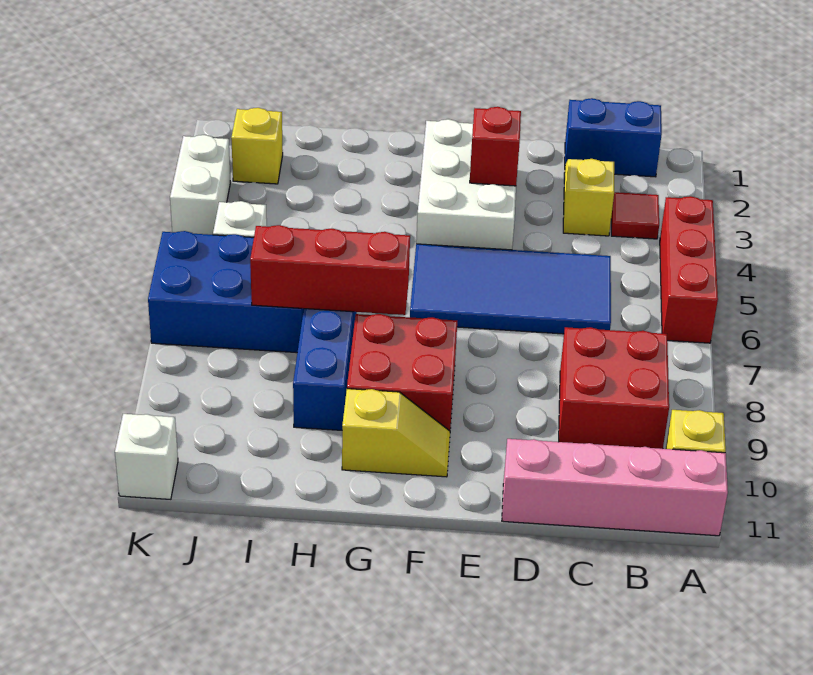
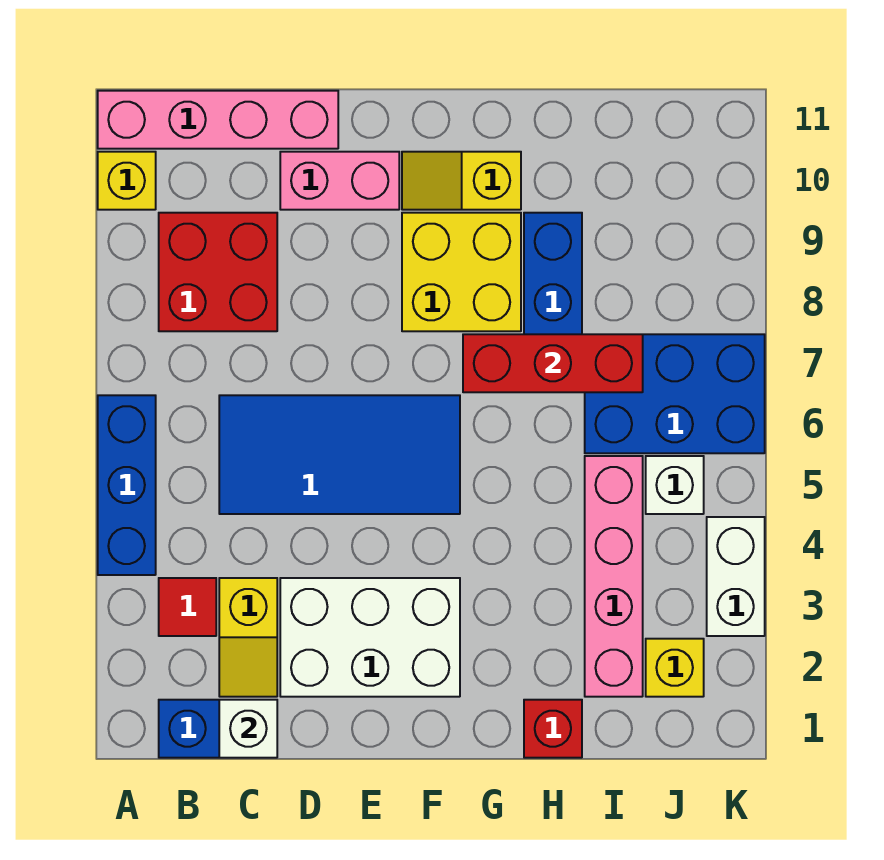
red brick A4:A6 level 1 -> blue brick A4:A6 level 1
none -> pink brick D10:E10 level 1
white brick E2:F4 level 1 -> white brick D2:F3 level 1
red brick E3 level 2 -> red brick H1 level 1
red brick F8:G9 level 1 -> yellow brick F8:G9 level 1
none -> pink brick I2:I5 level 1
white brick K11 level 1 -> white brick C1 level 2

